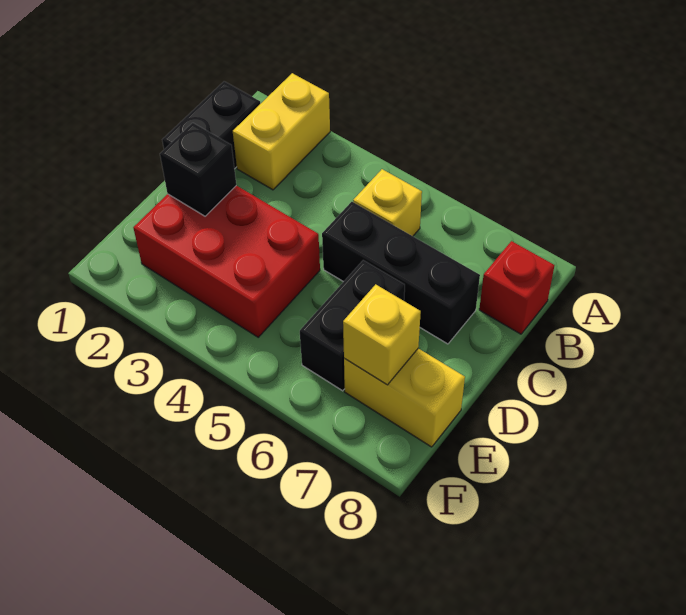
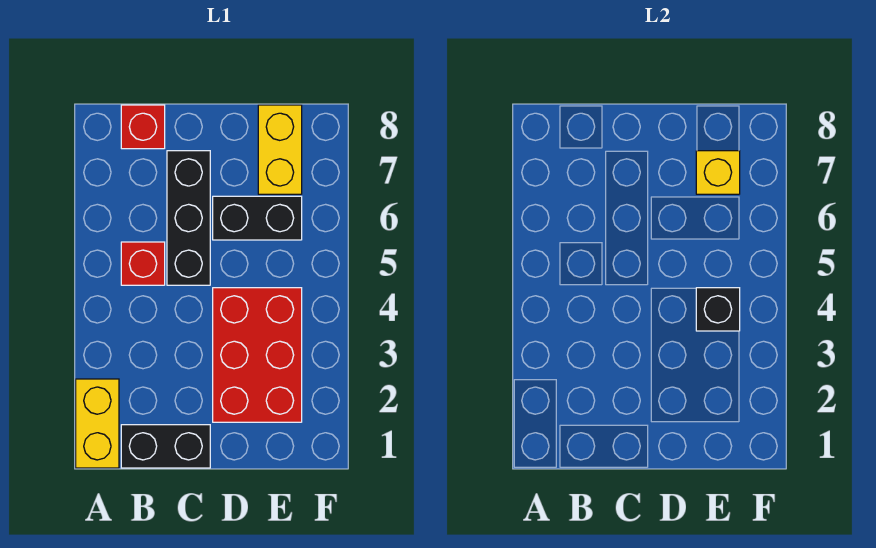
yellow brick A2:B2 level 1 -> yellow brick A1:A2 level 1
yellow brick B5 level 1 -> red brick B5 level 1
black brick D2 level 2 -> black brick E4 level 2

